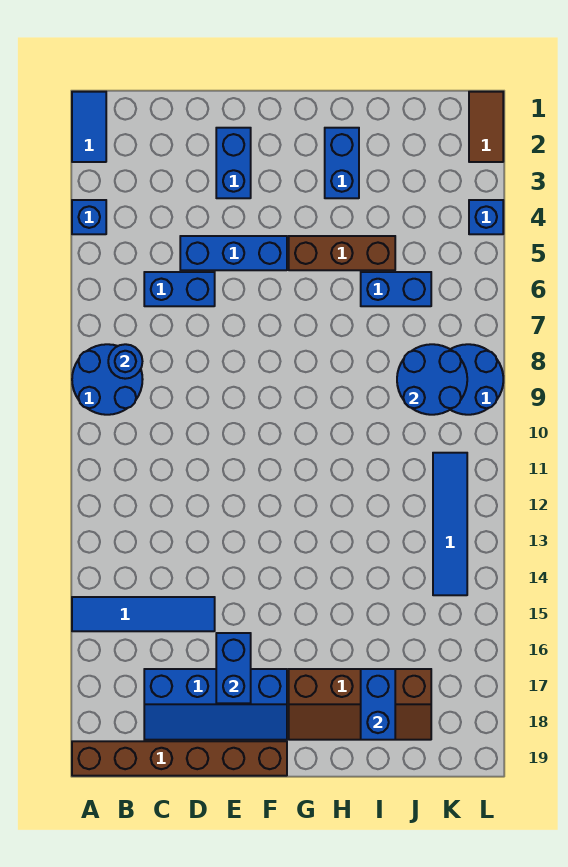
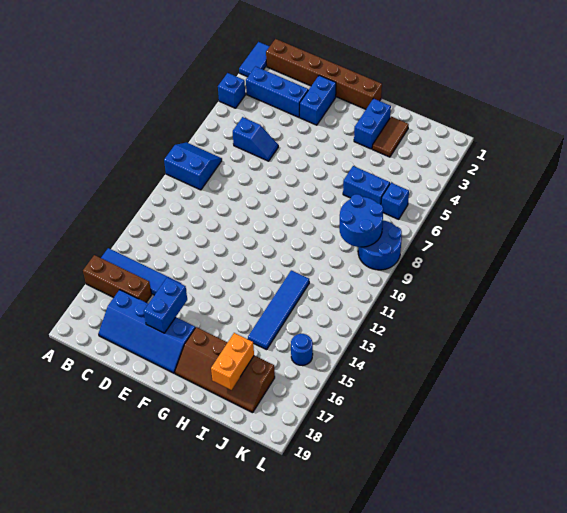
blue round brick A8:B9 level 1 -> blue slope A8:B9 level 1 top 9
brown brick A19:F19 level 1 -> brown brick B1:G1 level 1
blue round brick B8 level 2 -> blue round brick K15 level 1
blue brick C6:D6 level 1 -> blue slope C6:D6 level 1 top C
blue brick D5:F5 level 1 -> blue brick B3:D3 level 1
brown brick G5:I5 level 1 -> brown brick A16:C16 level 1
blue brick I17:I18 level 2 -> orange brick I17:I18 level 2
blue tile K11:K14 level 1 -> blue tile I12:I15 level 1
brown tile L1:L2 level 1 -> brown tile I2:I3 level 1
blue brick L4 level 1 -> blue brick K6 level 1

